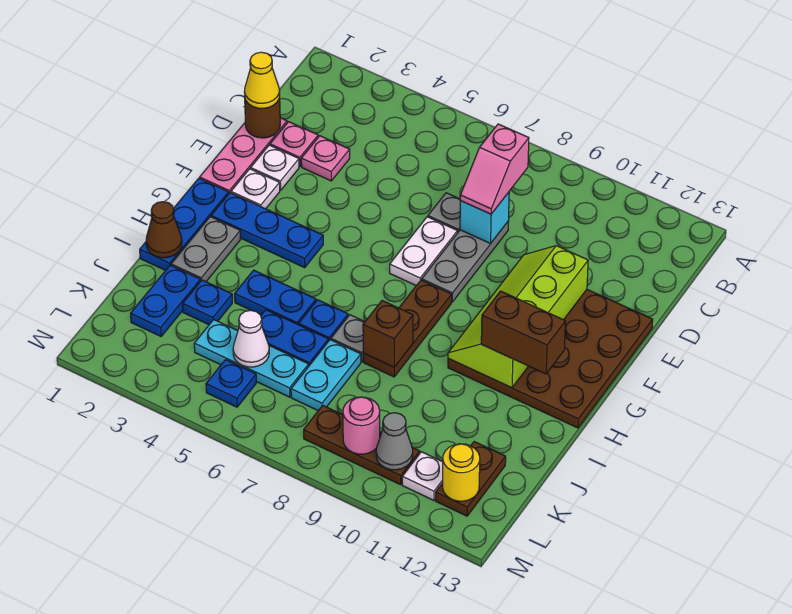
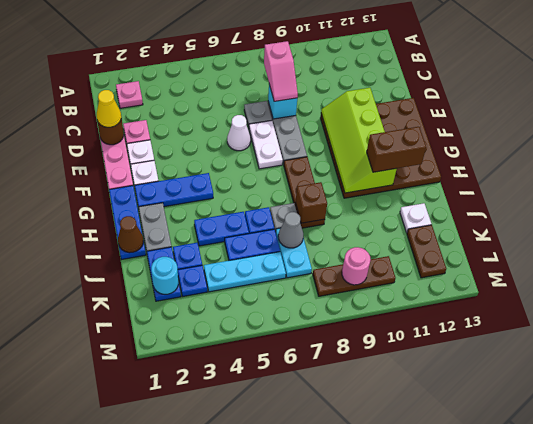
pink plate D3 level 1 -> pink plate B2 level 1
none -> cyan round brick K2 level 2
white cone K5 level 2 -> white cone E6 level 1
blue plate L5 level 1 -> blue plate K3 level 1
grey cone L10 level 2 -> grey cone J7 level 2
white plate L11 level 1 -> white plate J12 level 1
yellow round brick L12 level 2 -> none

